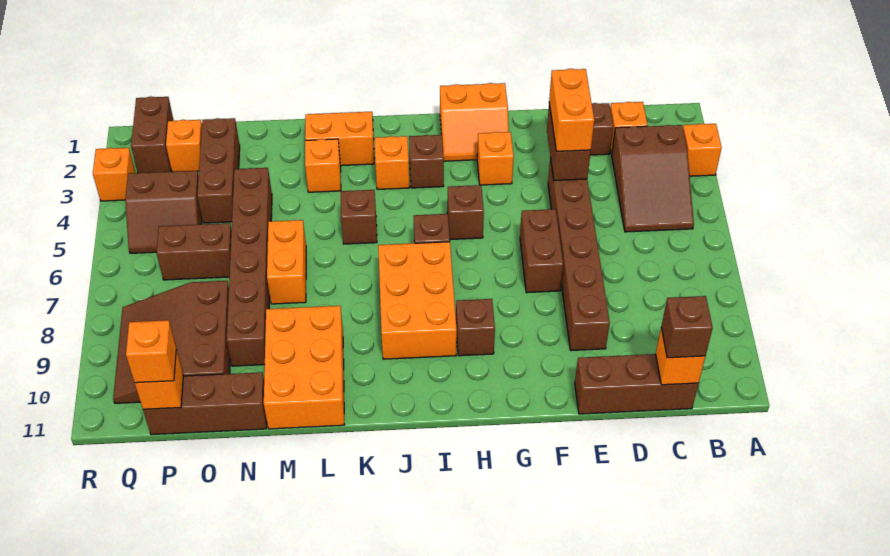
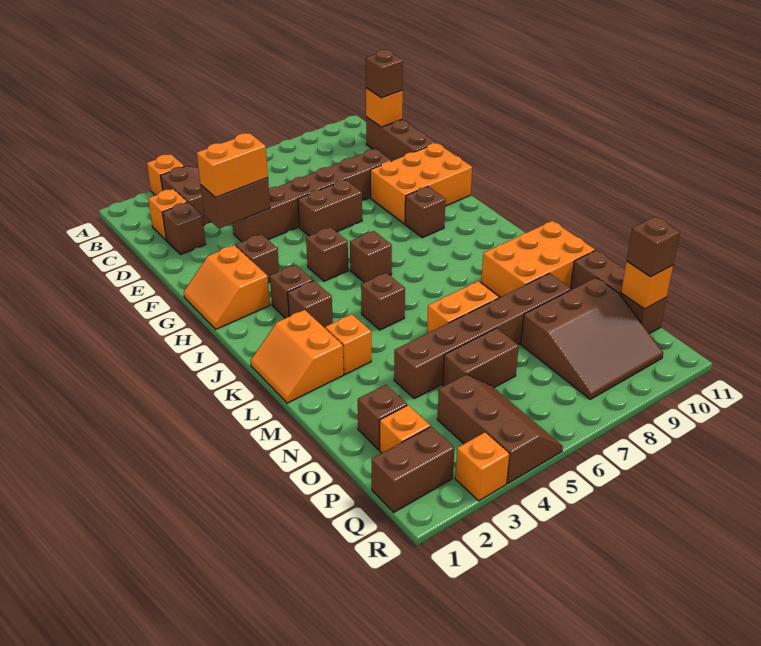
orange slope G1:H2 level 1 top 1 -> orange slope G1:H2 level 1 top 2
orange brick G3 level 1 -> brown brick G3 level 1
orange brick I7:J9 level 1 -> orange brick F9:G11 level 1
orange brick J3 level 1 -> brown brick J3 level 1
brown brick O2:O4 level 1 -> brown brick O2 level 1
brown brick O6:P6 level 1 -> brown brick O5:O6 level 1
brown slope P4:Q5 level 1 top 4 -> brown slope P4:R5 level 1 top 4
orange brick P11 level 3 -> brown brick P11 level 3

